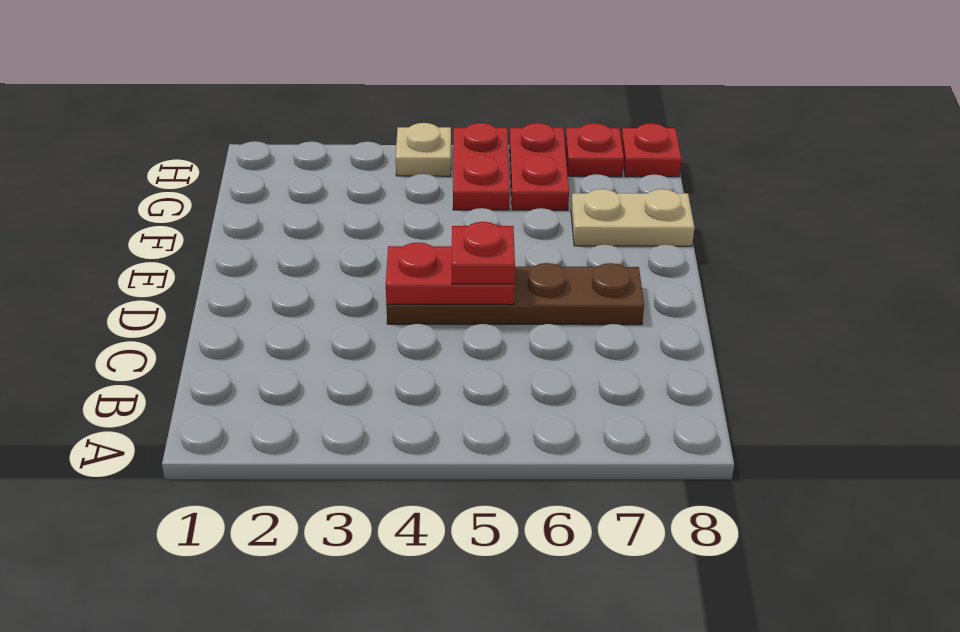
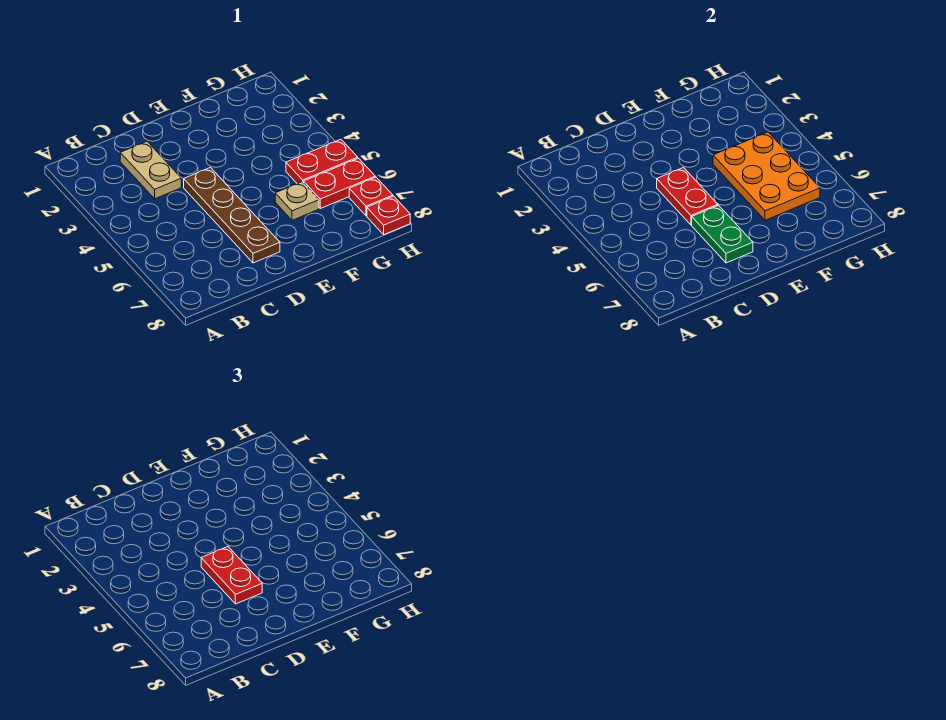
red plate D5 level 3 -> red plate D5:D6 level 3
none -> green plate D6:D7 level 2
none -> orange plate F4:G6 level 2
tan plate F7:F8 level 1 -> tan plate C2:C3 level 1
tan plate H4 level 1 -> tan plate F6 level 1

